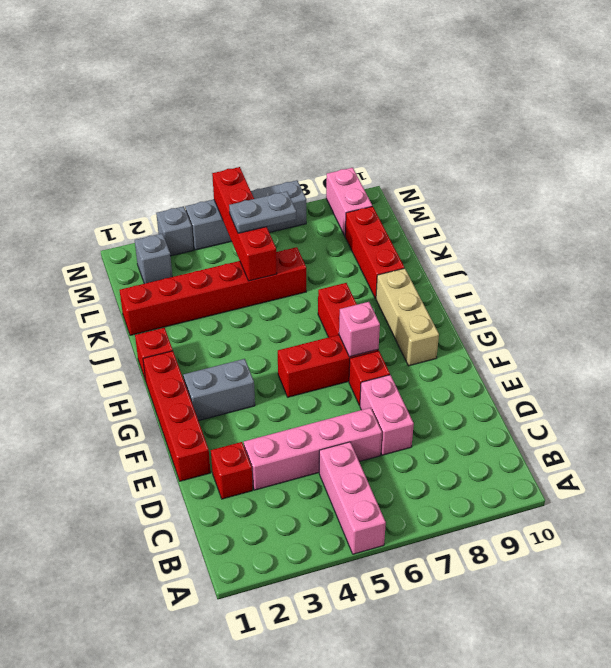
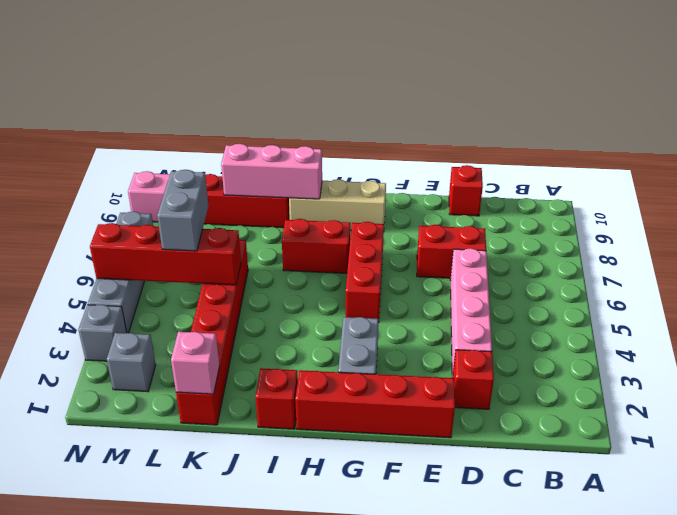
pink brick A5:C5 level 1 -> pink brick I9:K9 level 2
pink brick D7:E7 level 1 -> red brick D7:E7 level 1
red brick F7 level 1 -> red brick D10 level 1
pink brick G7 level 2 -> pink brick K1 level 2
grey plate L5:L6 level 3 -> grey brick L5:L6 level 3

